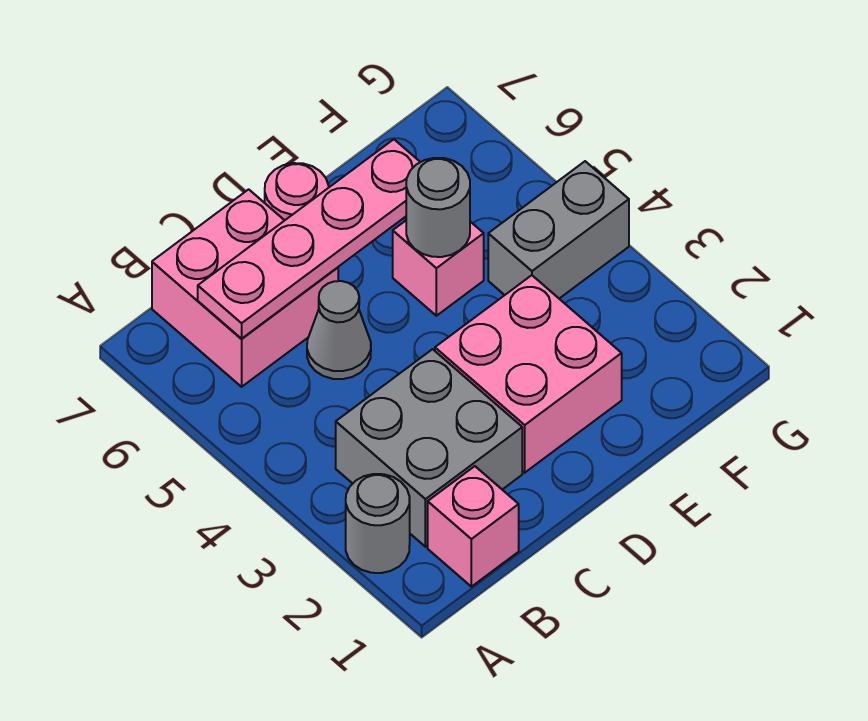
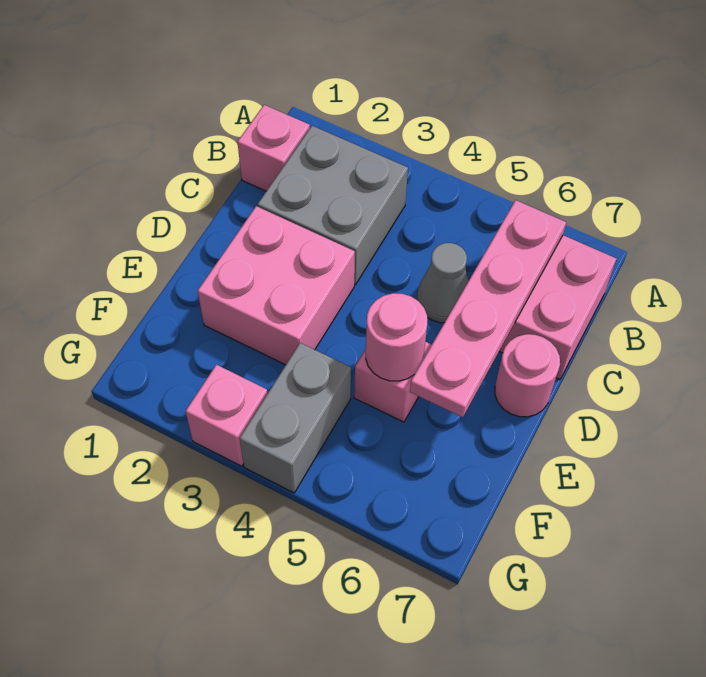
grey round brick A2 level 1 -> none
grey round brick E5 level 2 -> pink round brick E5 level 2
none -> pink brick G3 level 1

